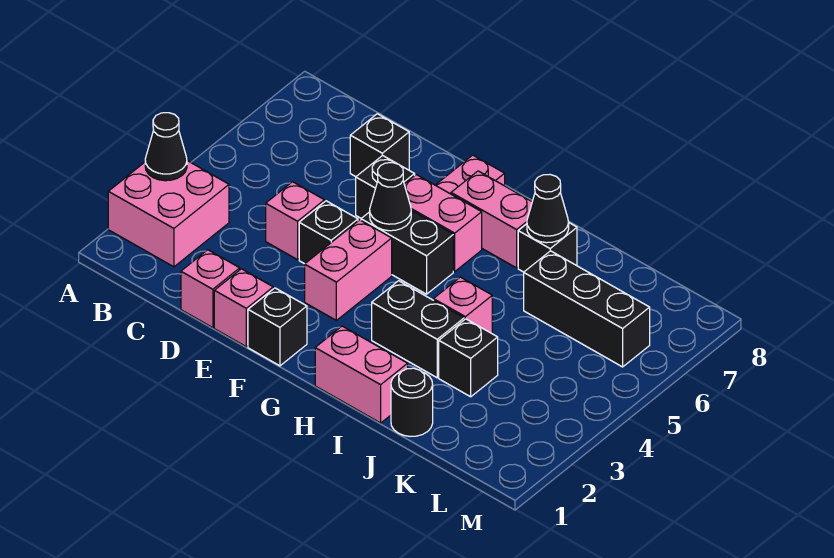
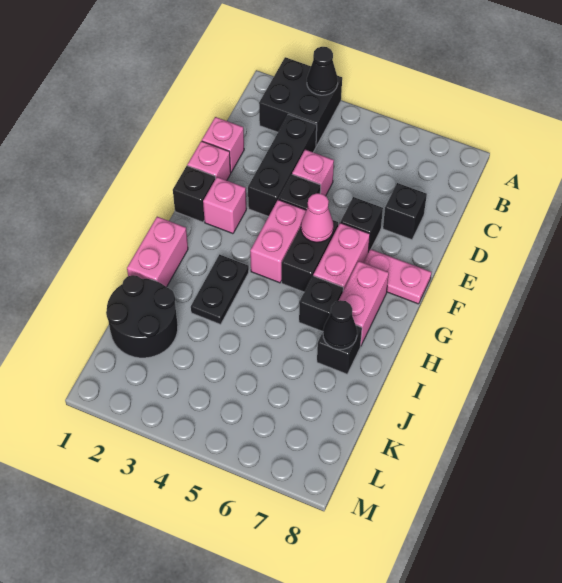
pink brick A2:B3 level 1 -> black brick A2:B3 level 1
pink brick F3:F4 level 1 -> pink brick F4:G4 level 1
black cone F5 level 2 -> pink cone F5 level 2
black brick H3:I3 level 1 -> black plate H3:I3 level 1
pink brick I4 level 1 -> pink brick F2 level 1
black round brick J1 level 1 -> black round brick J1:K2 level 1
black brick J3 level 1 -> black brick H6 level 1
black brick J6:L6 level 1 -> black brick C3:E3 level 1

